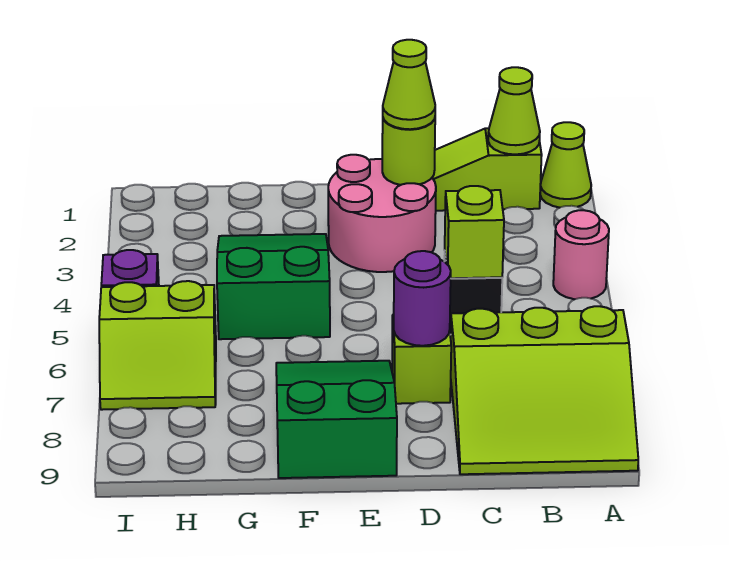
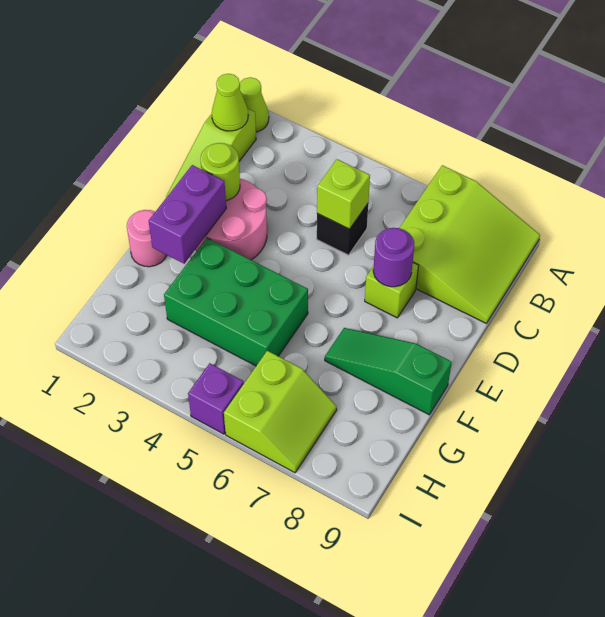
pink round brick A4 level 1 -> pink round brick F1 level 1
lime cone D2 level 3 -> none
none -> purple brick E2:F2 level 2
green slope E7:F9 level 1 top 9 -> green slope F7:F9 level 1 top 9
green slope F3:G5 level 1 top 5 -> green brick F3:G5 level 1

